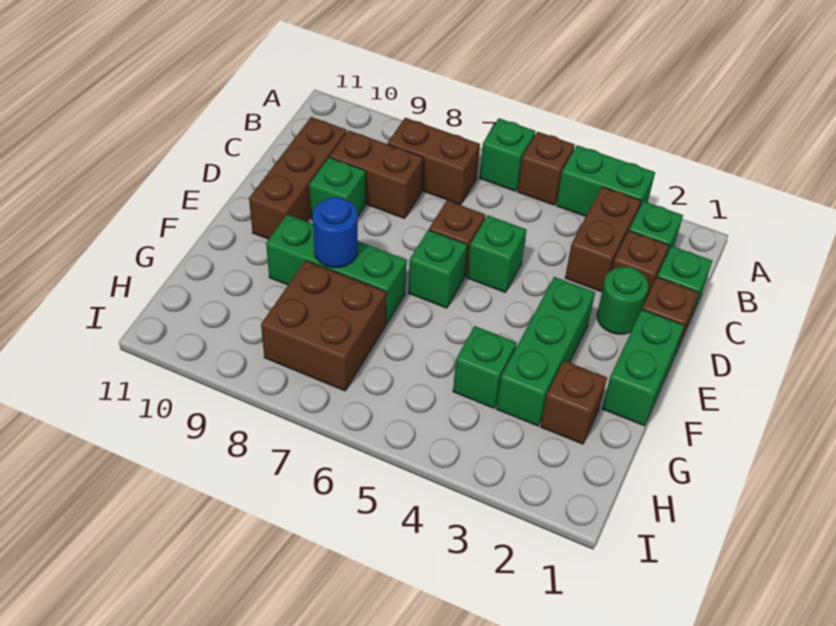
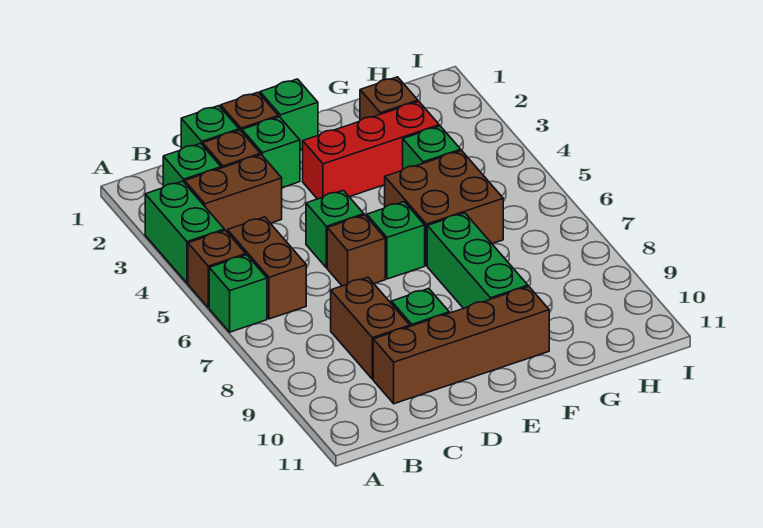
brown brick B7:B8 level 1 -> brown brick B5:B6 level 1
brown brick C10:E10 level 1 -> brown brick C10:F10 level 1
green round brick D2 level 1 -> green brick D2 level 1
green brick E1:F1 level 1 -> green brick E1 level 1
green brick E3:G3 level 1 -> red brick E3:G3 level 1
blue round brick F8 level 2 -> none
brown brick G7:H8 level 1 -> brown brick F5:G6 level 1

